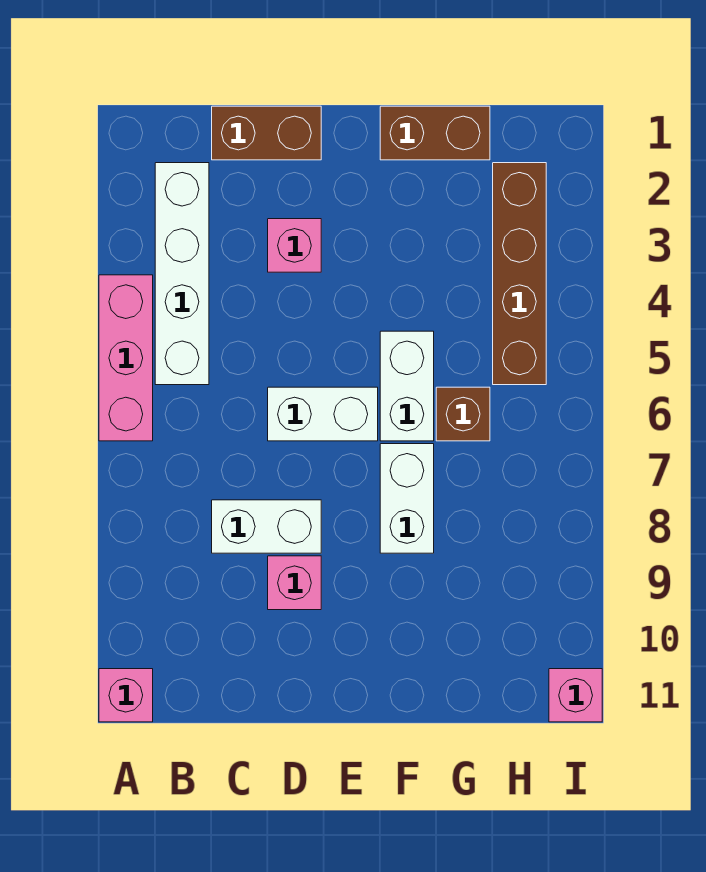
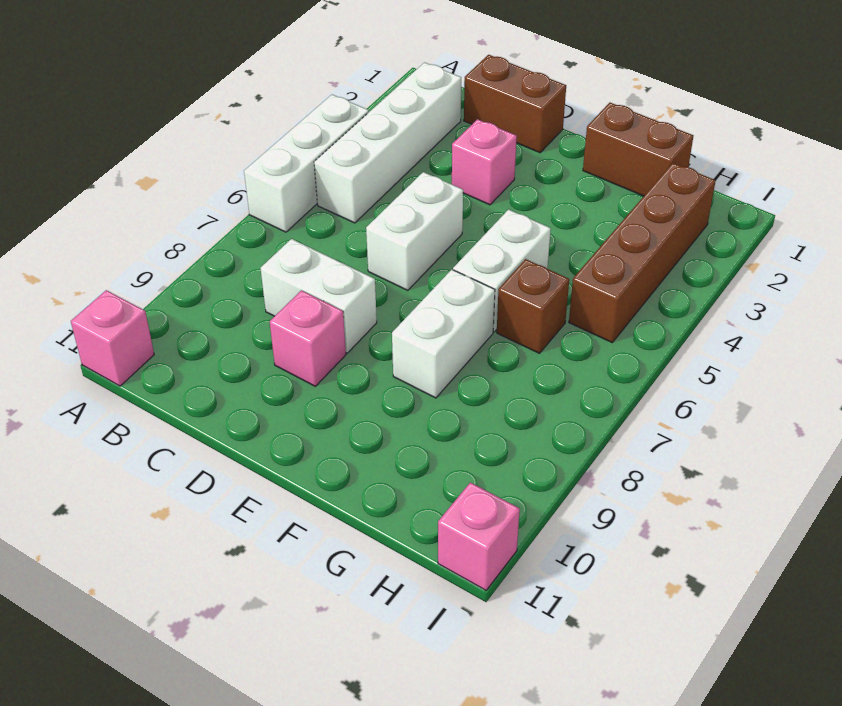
pink brick A4:A6 level 1 -> white brick A4:A6 level 1
white brick D6:E6 level 1 -> white brick D5:D6 level 1

